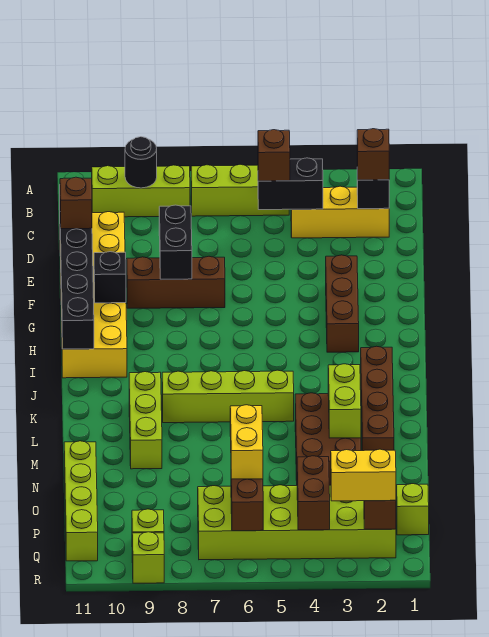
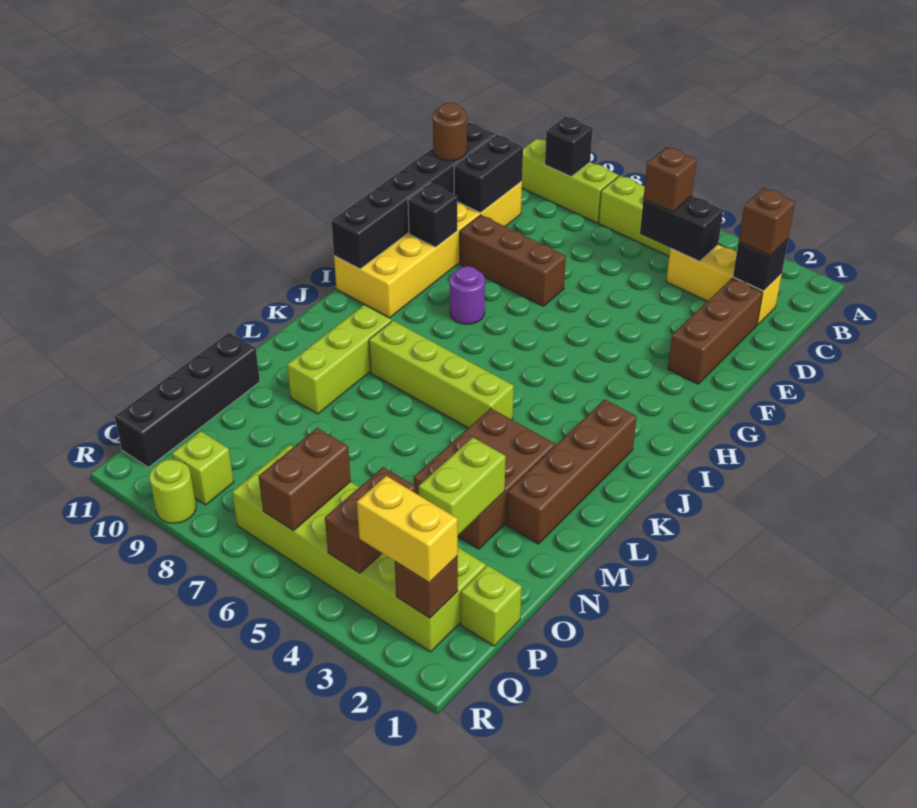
black round brick B9 level 2 -> black brick B9 level 2
black brick E8:F8 level 2 -> black brick D10:E10 level 2
brown brick E11 level 3 -> brown round brick E11 level 3
brown brick F3:H3 level 1 -> brown brick D2:F2 level 1
none -> purple round brick H8 level 1
lime brick L3:M3 level 2 -> lime brick N3:O3 level 2
lime brick N11:Q11 level 1 -> black brick N11:Q11 level 1
yellow brick O6:P6 level 3 -> none
lime brick R9 level 1 -> lime round brick R9 level 1

